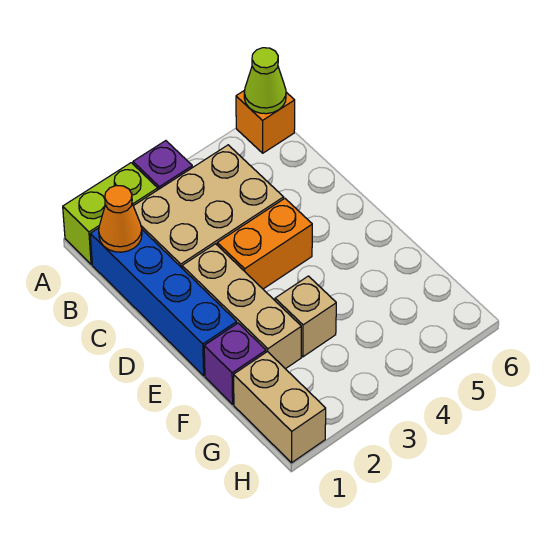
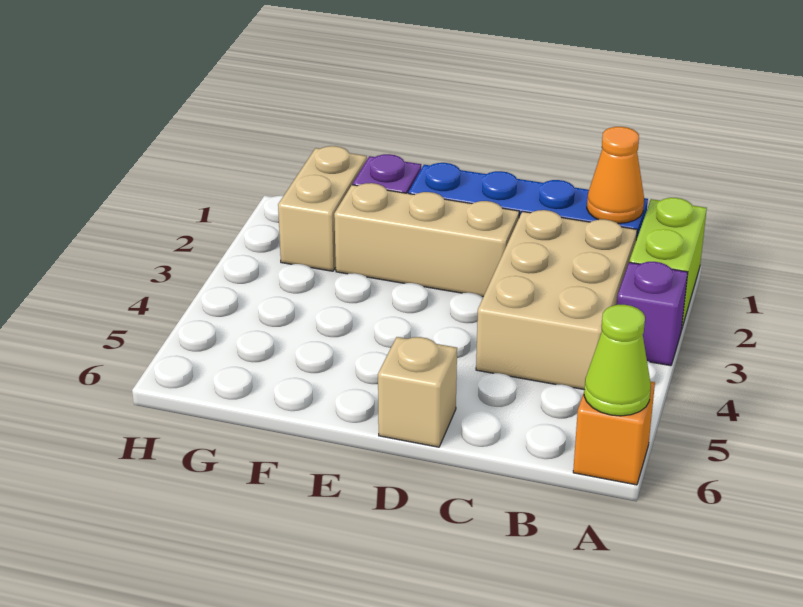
orange brick D3:D4 level 1 -> none
tan brick F3 level 1 -> tan brick D6 level 1
tan brick G1:H1 level 1 -> tan brick G1:G2 level 1

